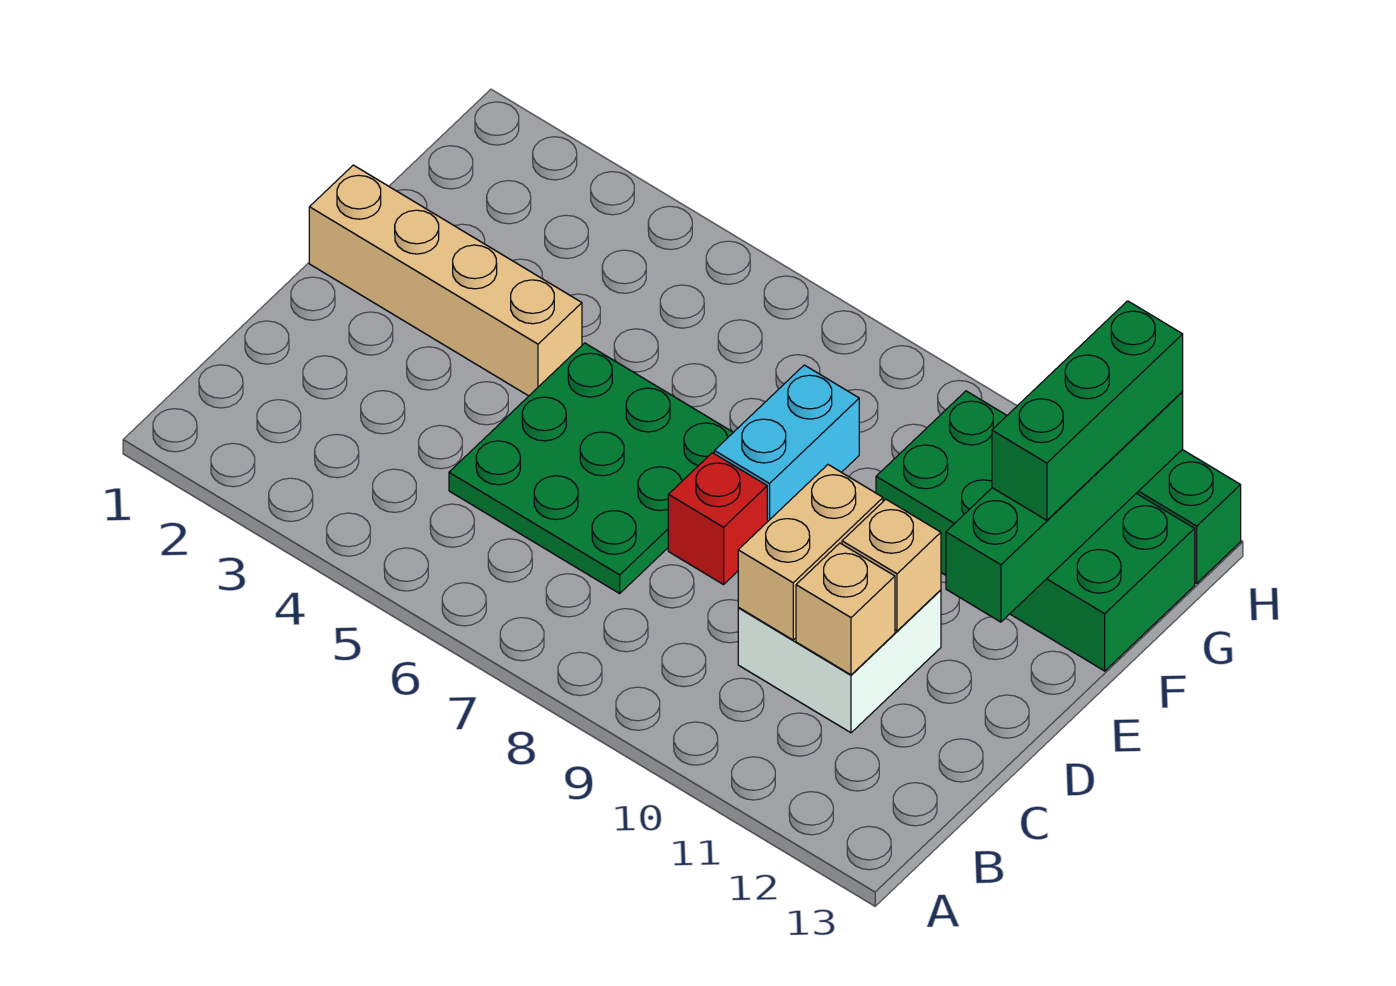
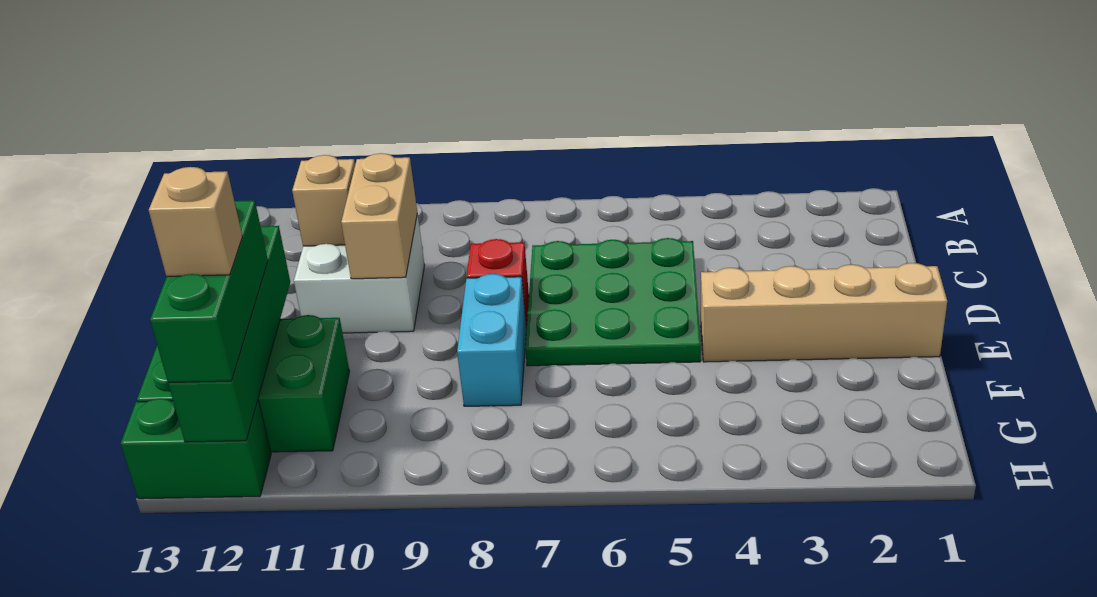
tan brick D11 level 2 -> tan brick G12 level 4
green brick F10:G13 level 1 -> green brick F11:G13 level 1

